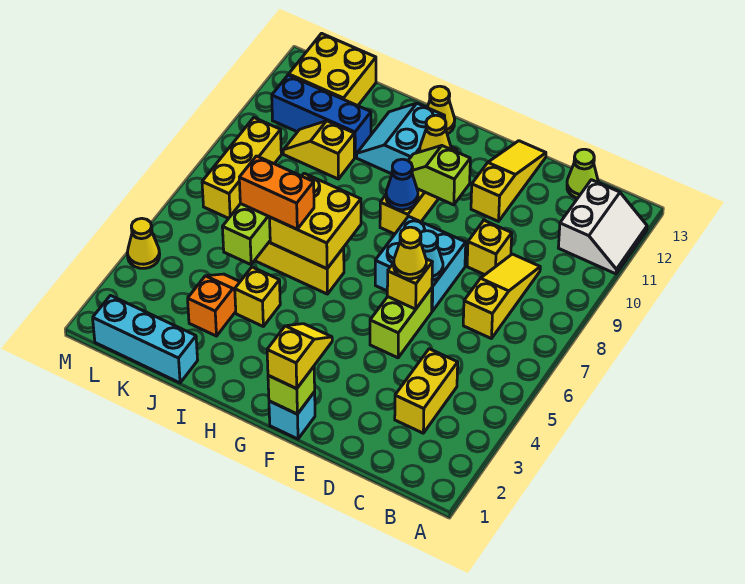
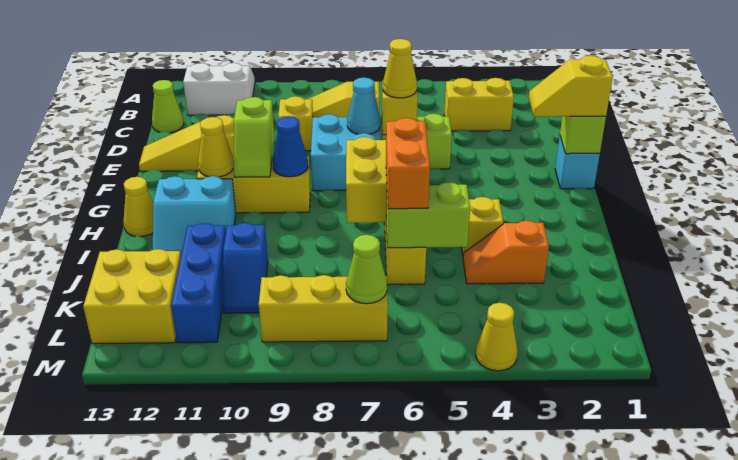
cyan brick J1:L1 level 1 -> none
yellow slope J10:K10 level 1 top J -> blue slope J10:K10 level 1 top J
none -> lime cone L7 level 2

